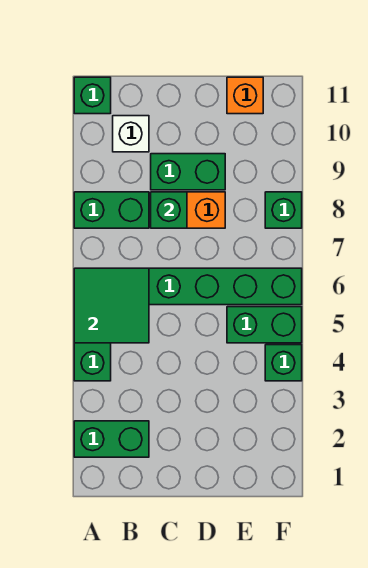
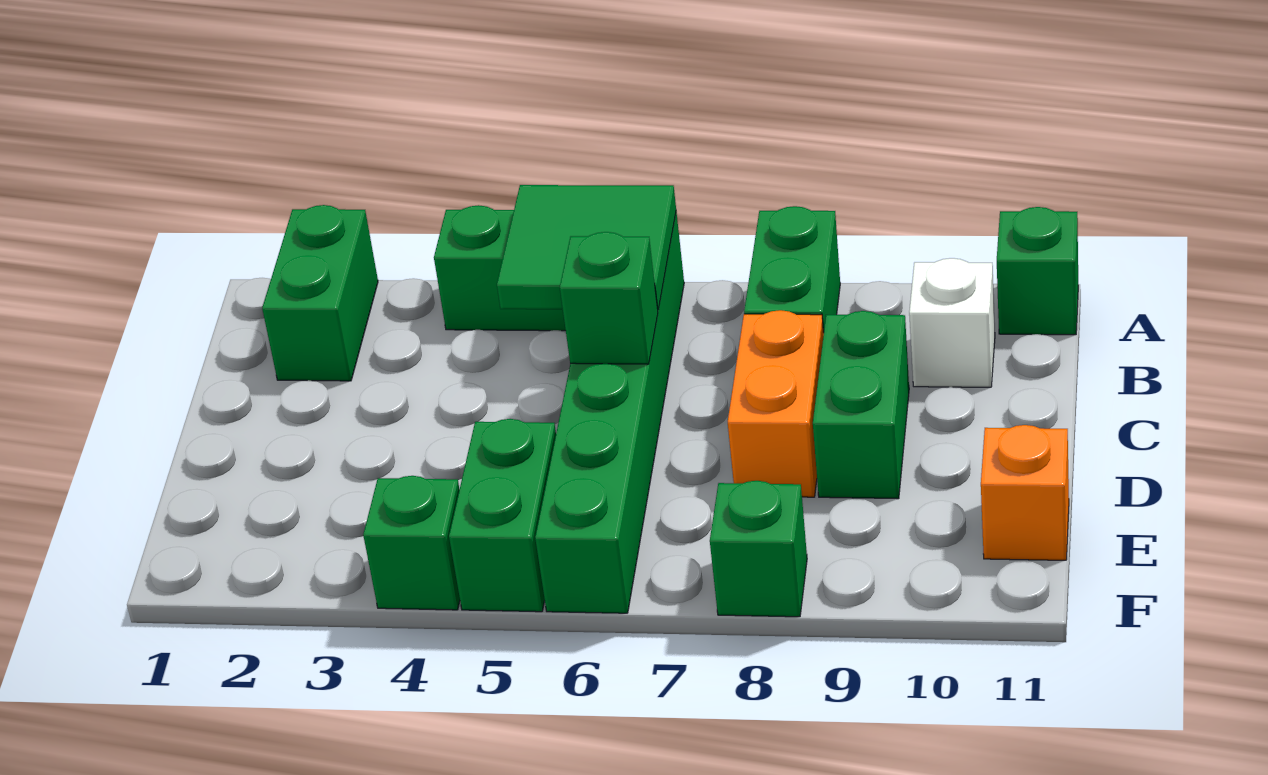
green brick C8 level 2 -> green brick C6 level 2

